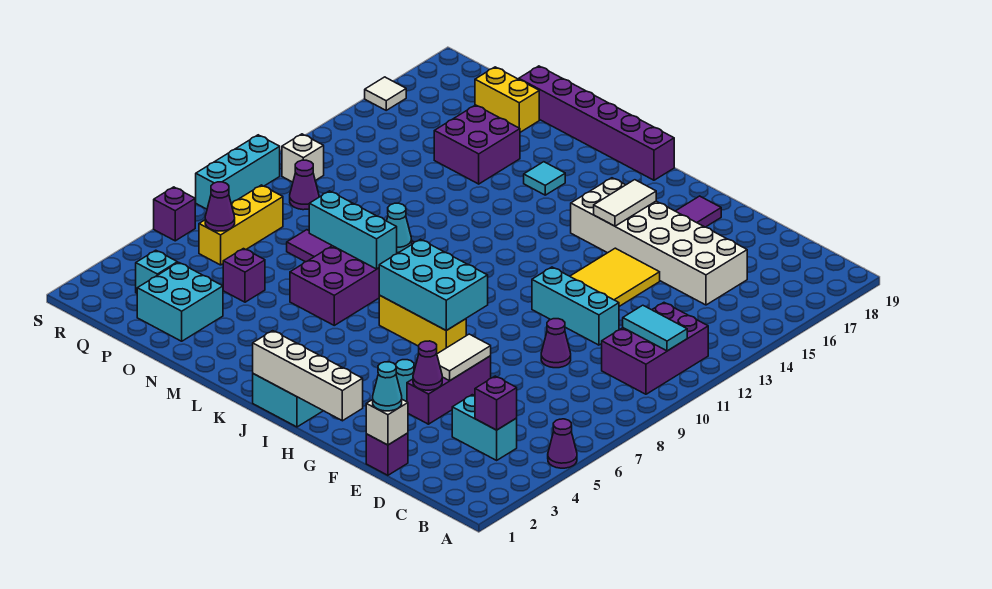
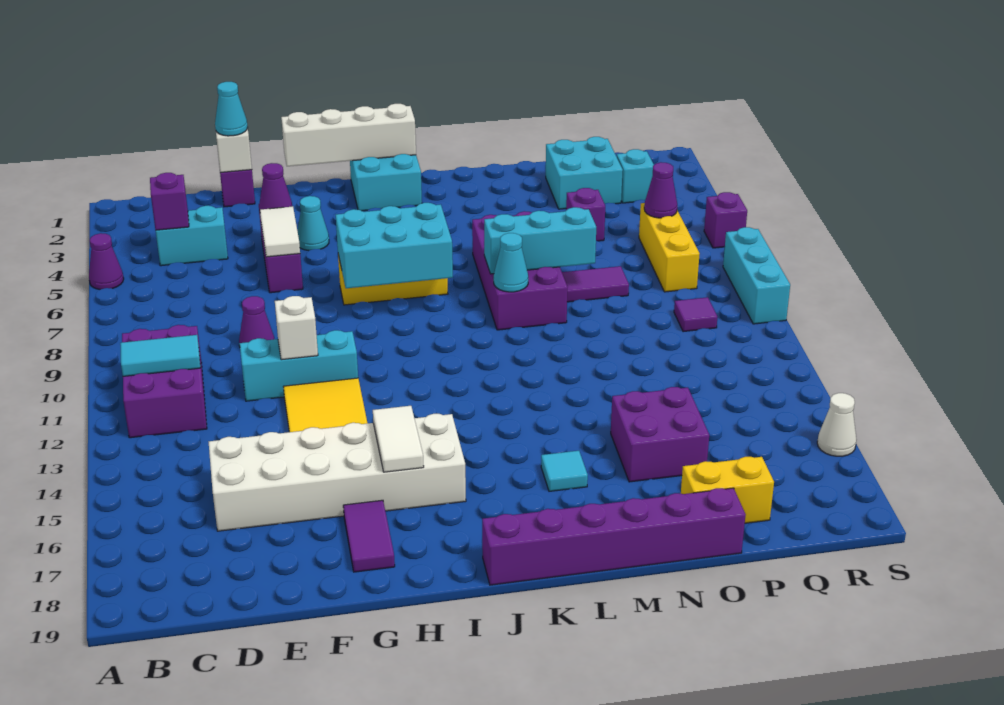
purple cone Q10 level 1 -> purple tile Q10 level 1
white brick R11 level 1 -> white brick F11 level 2
white tile S16 level 1 -> white cone S16 level 1

